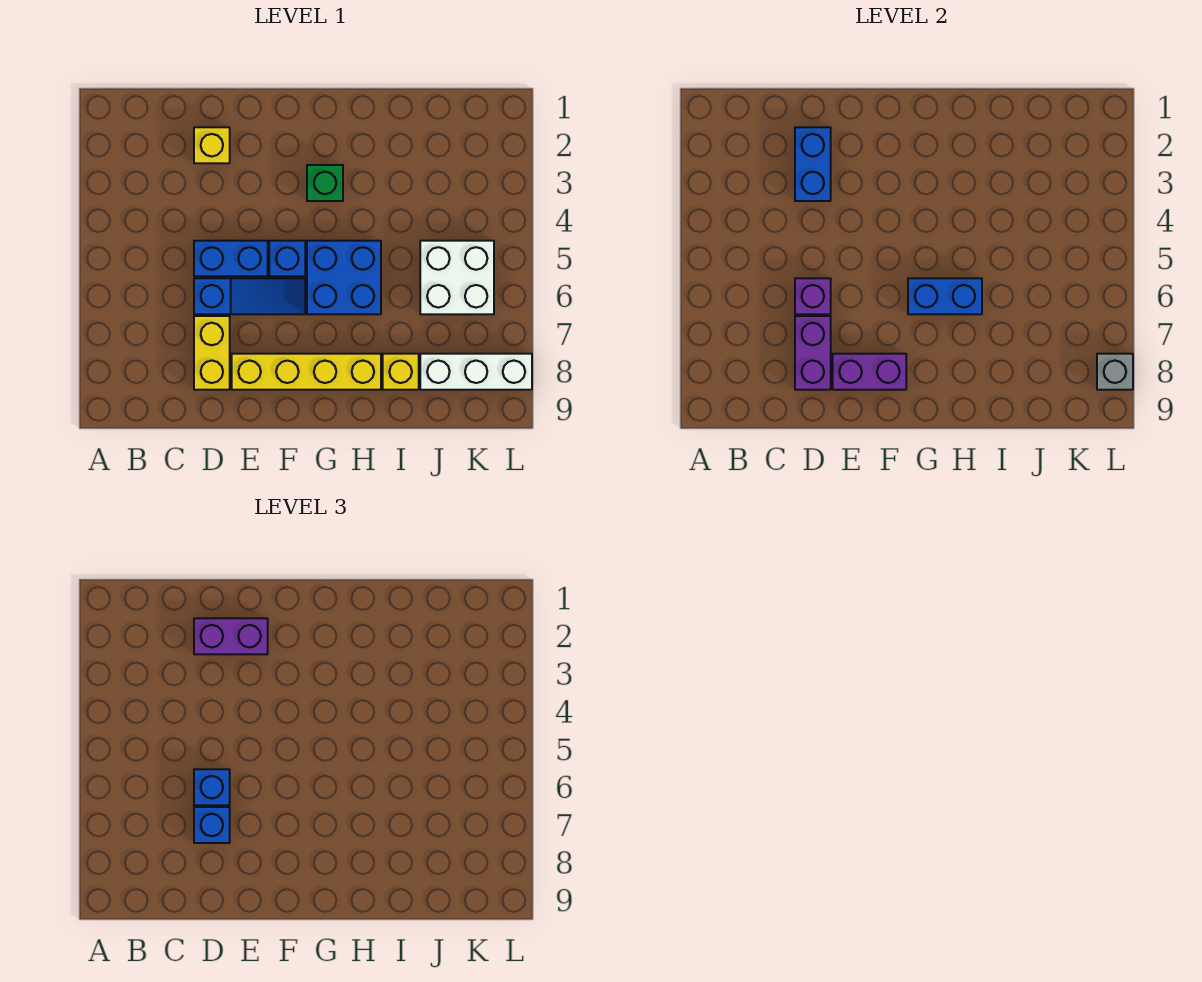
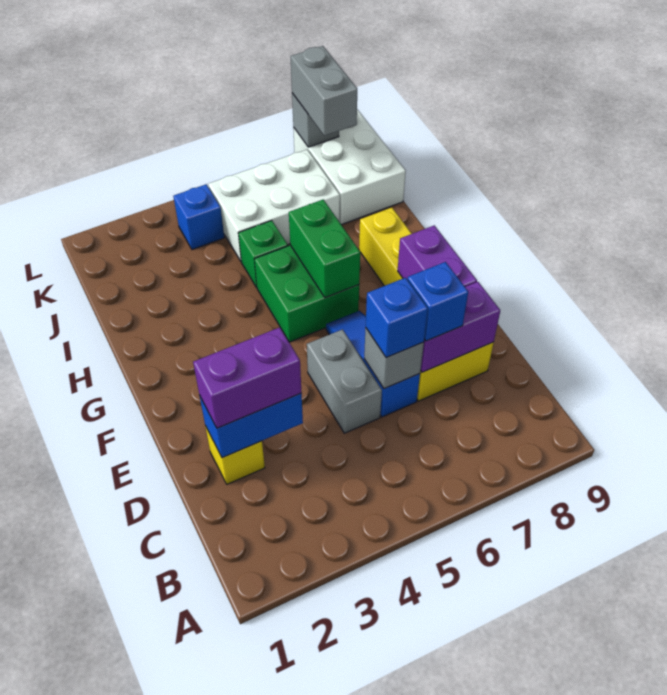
purple brick D2:E2 level 3 -> purple brick D2:D3 level 3
blue brick D5:E5 level 1 -> grey brick D5:E5 level 1
purple brick D6 level 2 -> grey brick D6 level 2
blue brick F5 level 1 -> blue brick K4 level 1
green brick G3 level 1 -> green brick I5 level 1
blue brick G5:H6 level 1 -> green brick G5:H6 level 1
blue brick G6:H6 level 2 -> green brick G6:H6 level 2
yellow brick I8 level 1 -> none
white brick J5:K6 level 1 -> white brick J5:K7 level 1
white brick J8:L8 level 1 -> white brick J8:L9 level 1
none -> grey brick K8:L8 level 3

